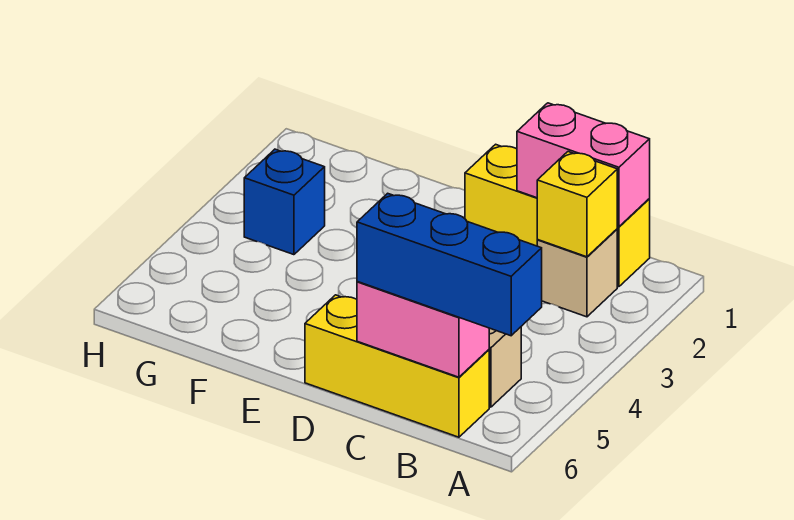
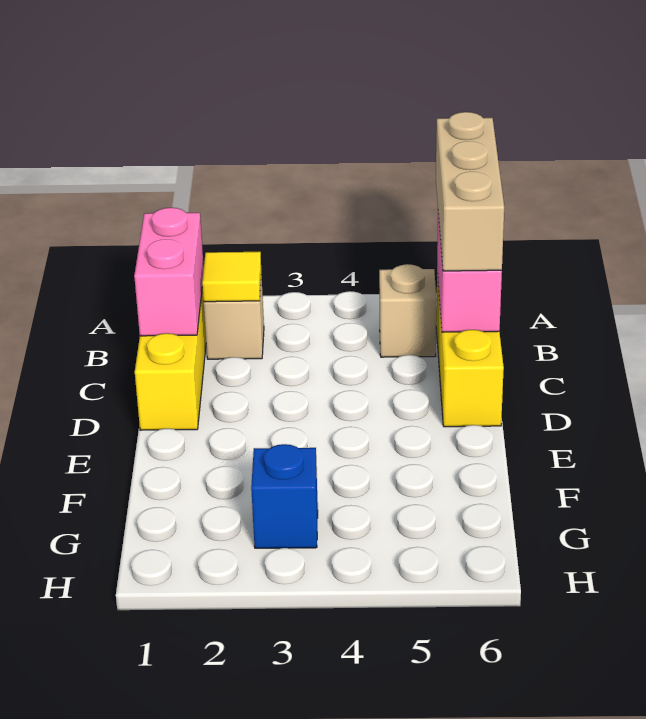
blue brick A6:C6 level 3 -> tan brick A6:C6 level 3
yellow brick B2 level 2 -> yellow tile B2 level 2

